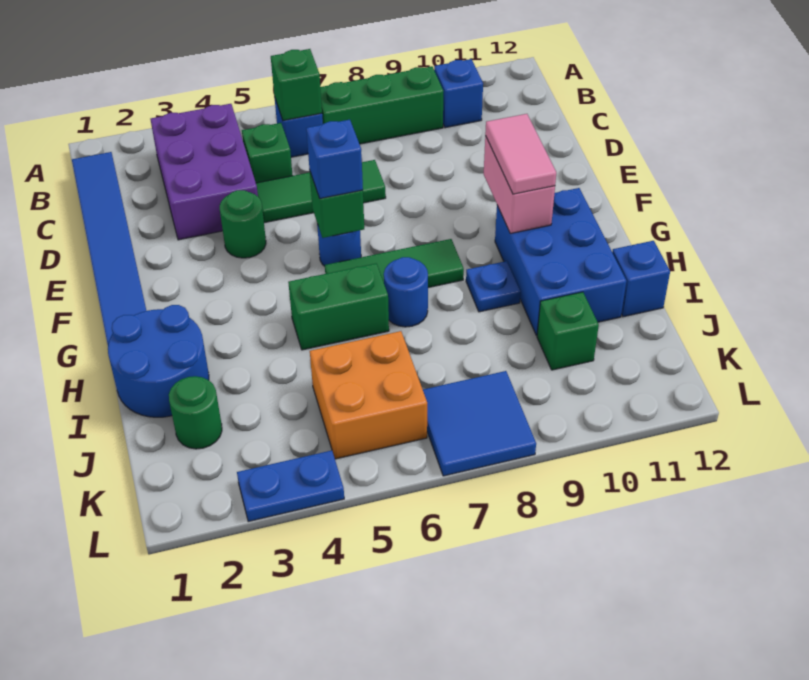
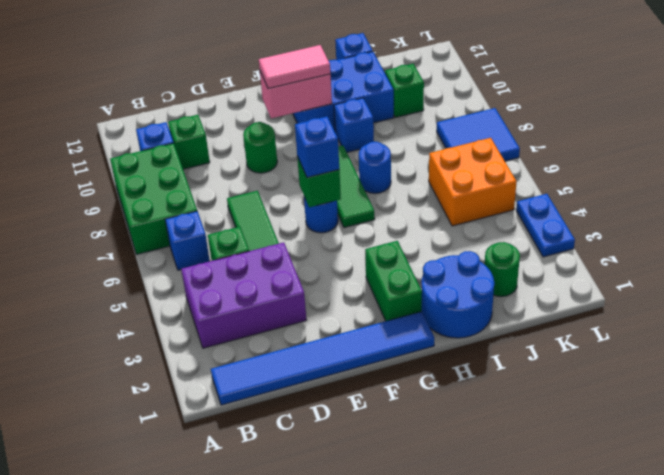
green brick B6 level 2 -> green brick C10 level 1
green brick B7:B9 level 1 -> green brick A7:B9 level 1
green round brick E4 level 1 -> green round brick E9 level 1
green brick H5:H6 level 1 -> green brick G2:G3 level 1
blue plate H9 level 1 -> blue brick H9 level 1

